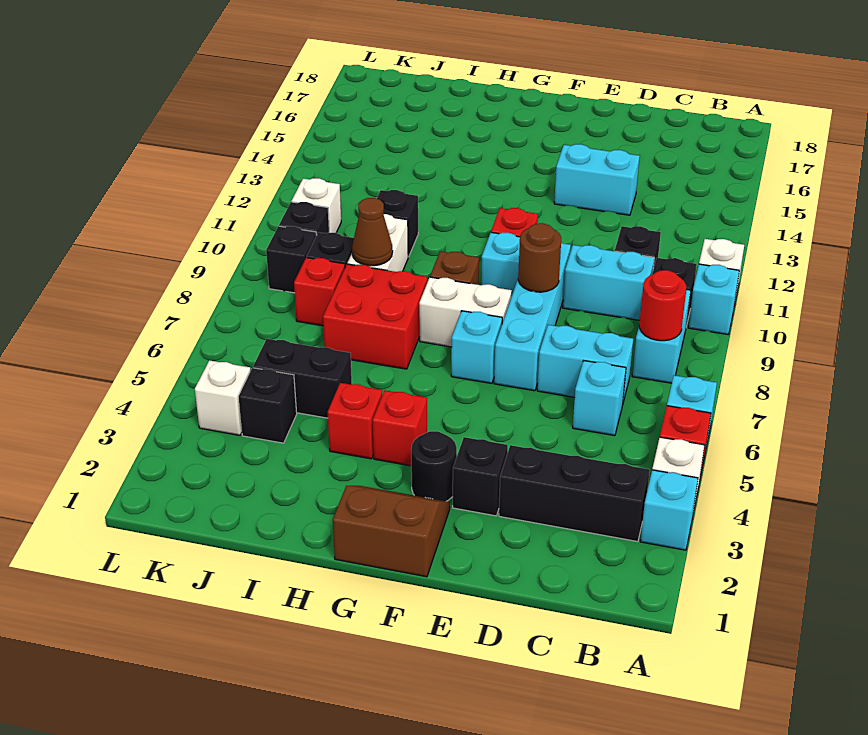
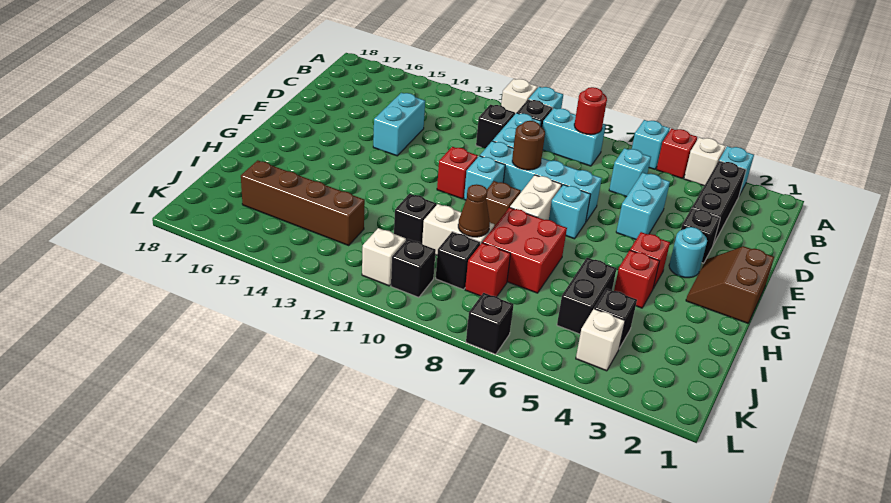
cyan brick C7:D7 level 1 -> cyan brick D5:E5 level 1
black round brick F3 level 1 -> cyan round brick F3 level 1
none -> brown brick J13:J16 level 1
black brick K9 level 1 -> black brick L7 level 1

